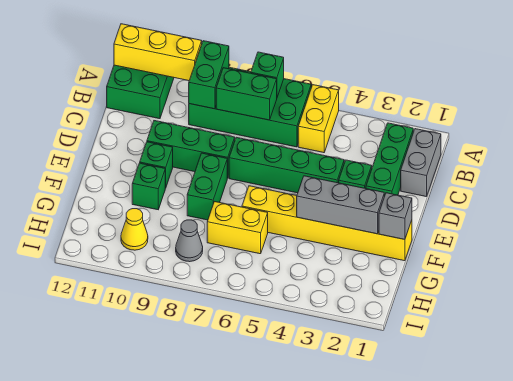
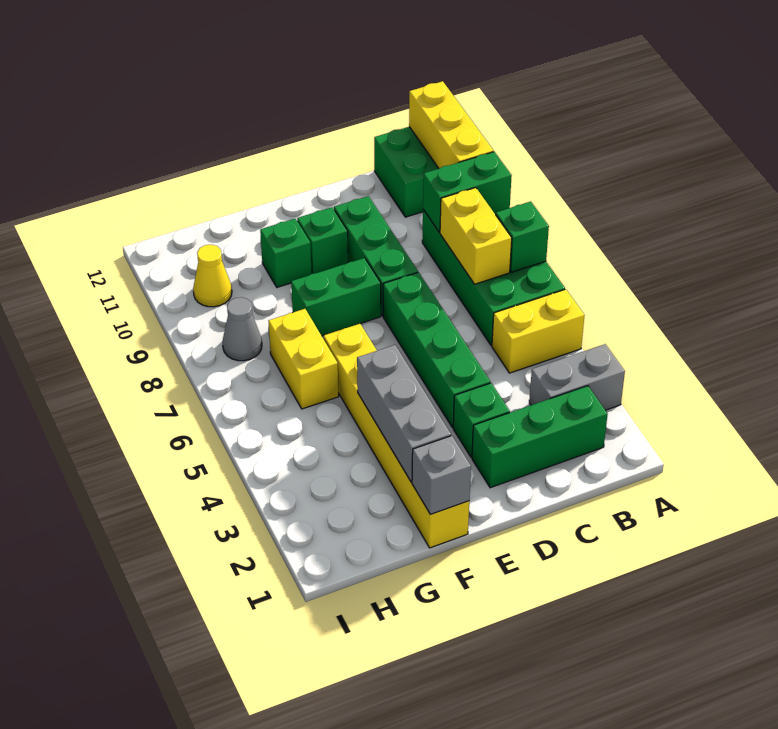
grey brick B1:C1 level 1 -> grey brick A3:B3 level 1
green brick B7:B8 level 2 -> yellow brick B7:B8 level 2

